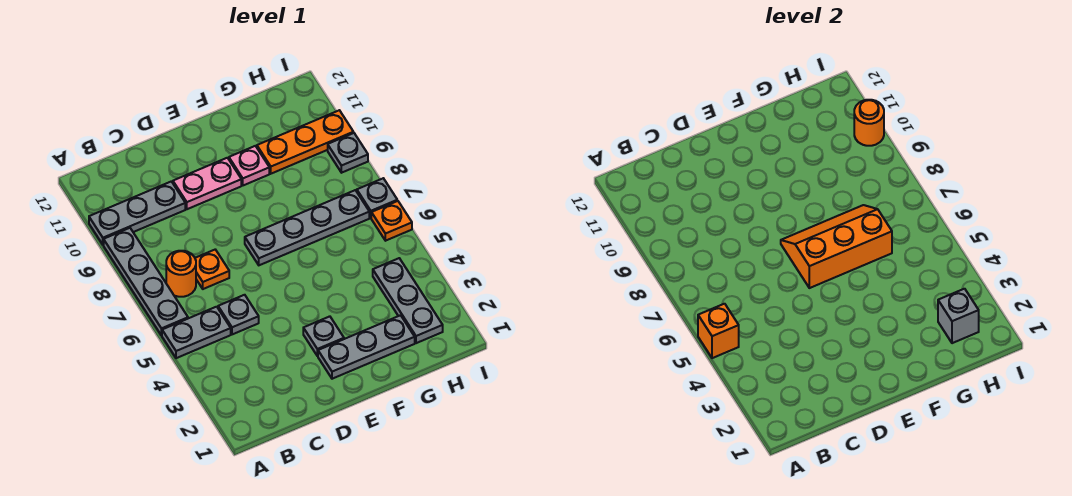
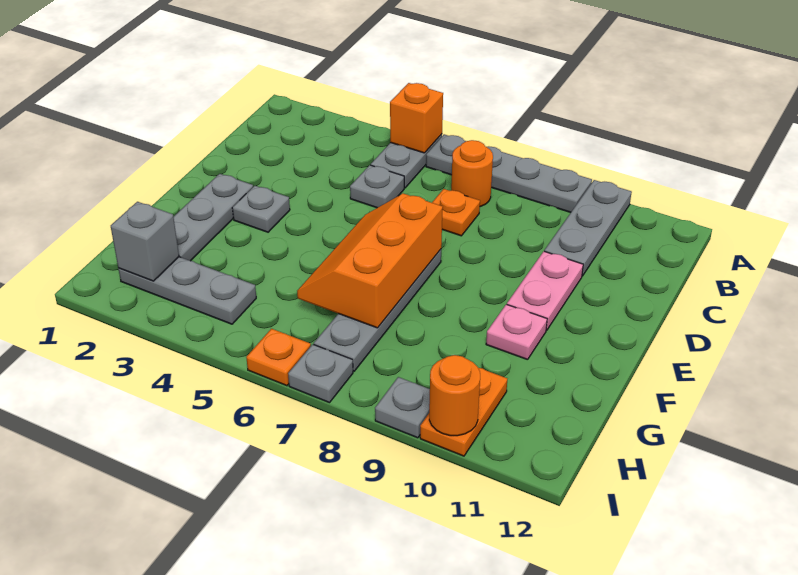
orange slope E6:G7 level 2 top 6 -> orange slope E6:G7 level 2 top 7
orange plate G10:I10 level 1 -> orange plate H10:I10 level 1

